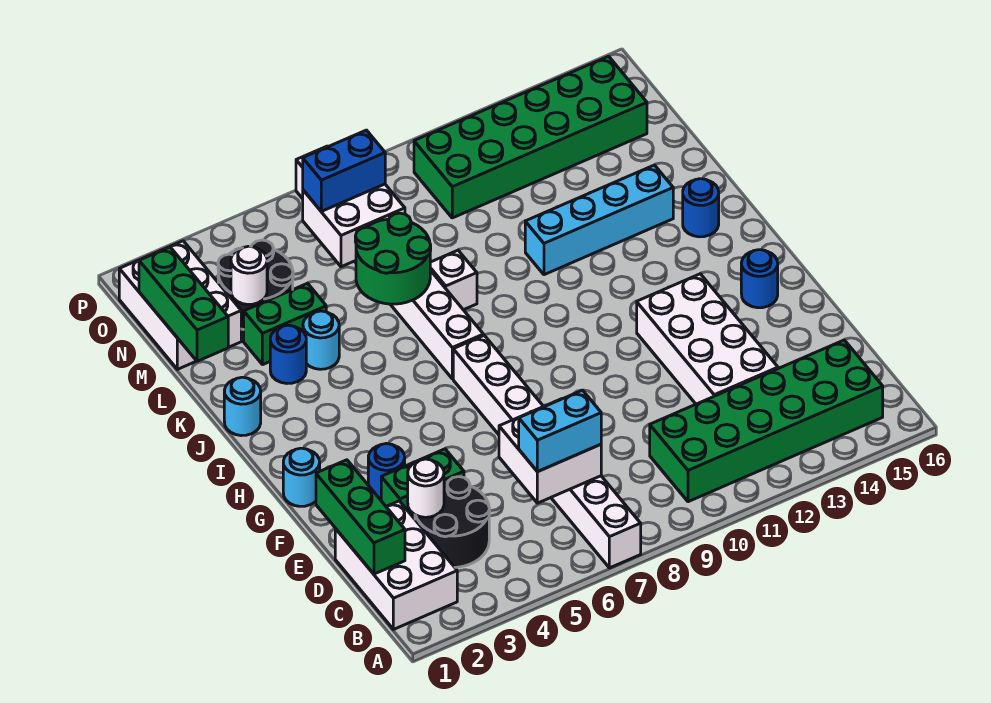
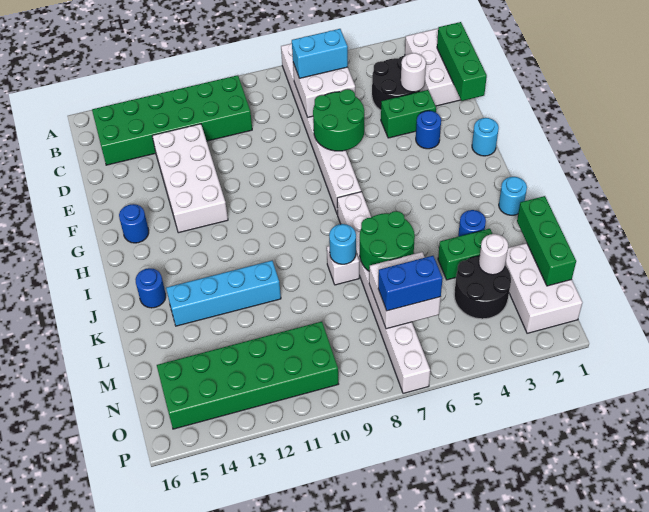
none -> green round brick E6:F7 level 2
cyan round brick K4 level 1 -> cyan round brick K8 level 2

